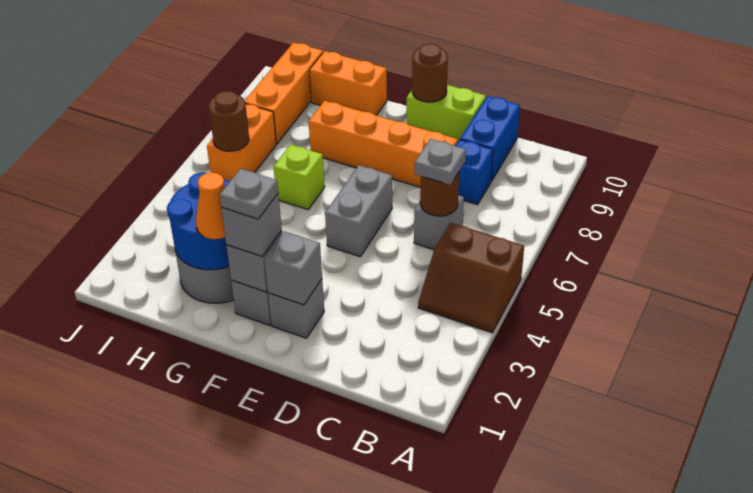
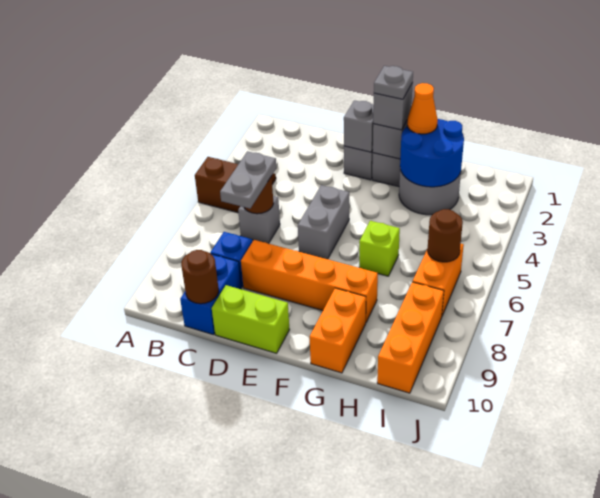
grey plate C6 level 3 -> grey plate C6:C7 level 3
brown round brick E10 level 2 -> brown round brick C10 level 2
orange brick G10:H10 level 1 -> orange brick G9:G10 level 1

